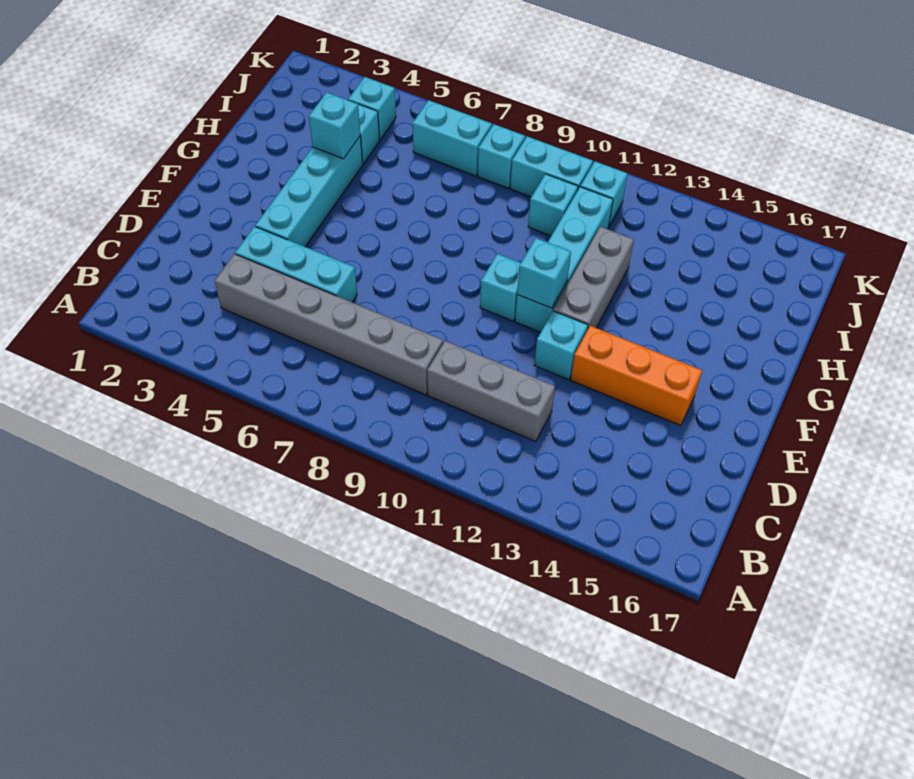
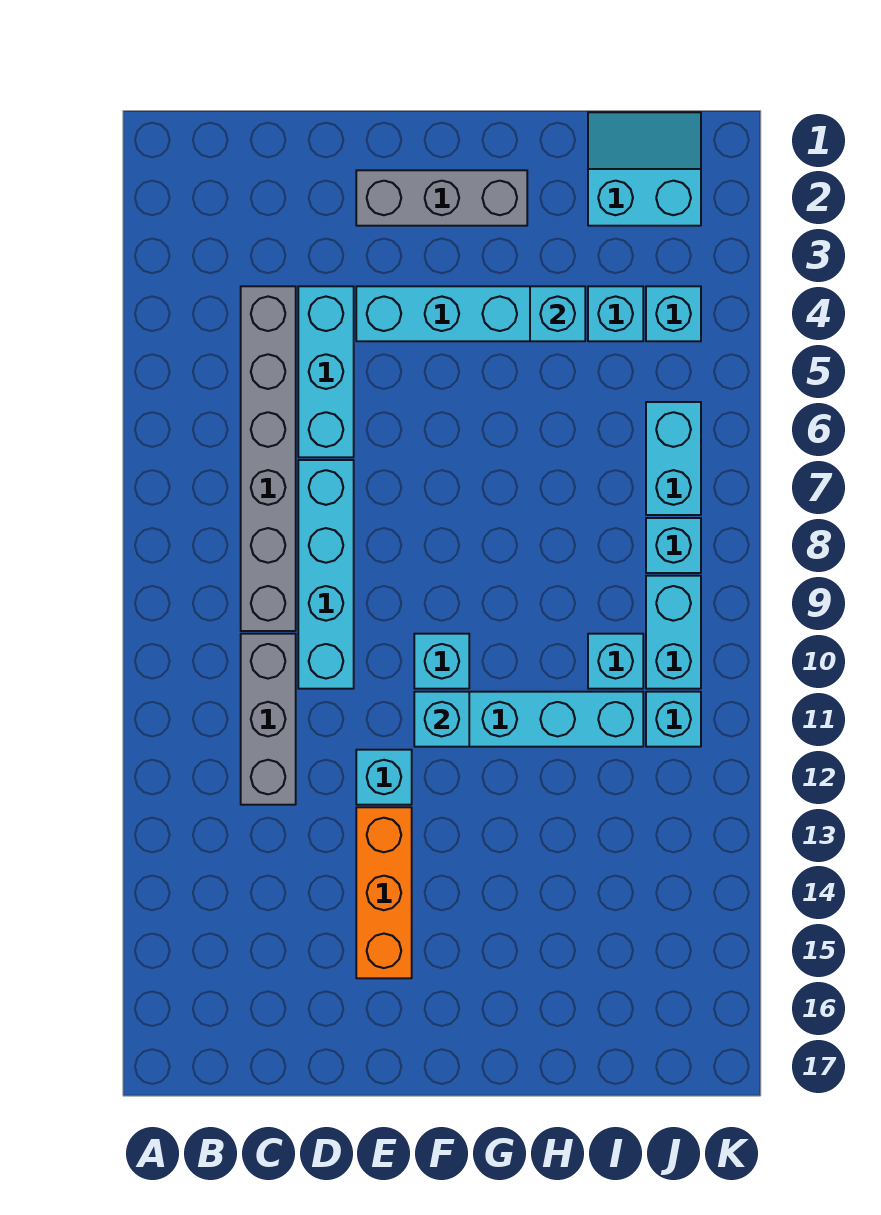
none -> cyan brick D7:D10 level 1
grey brick F12:H12 level 1 -> grey brick E2:G2 level 1
none -> cyan slope I1:J2 level 1 top 2

